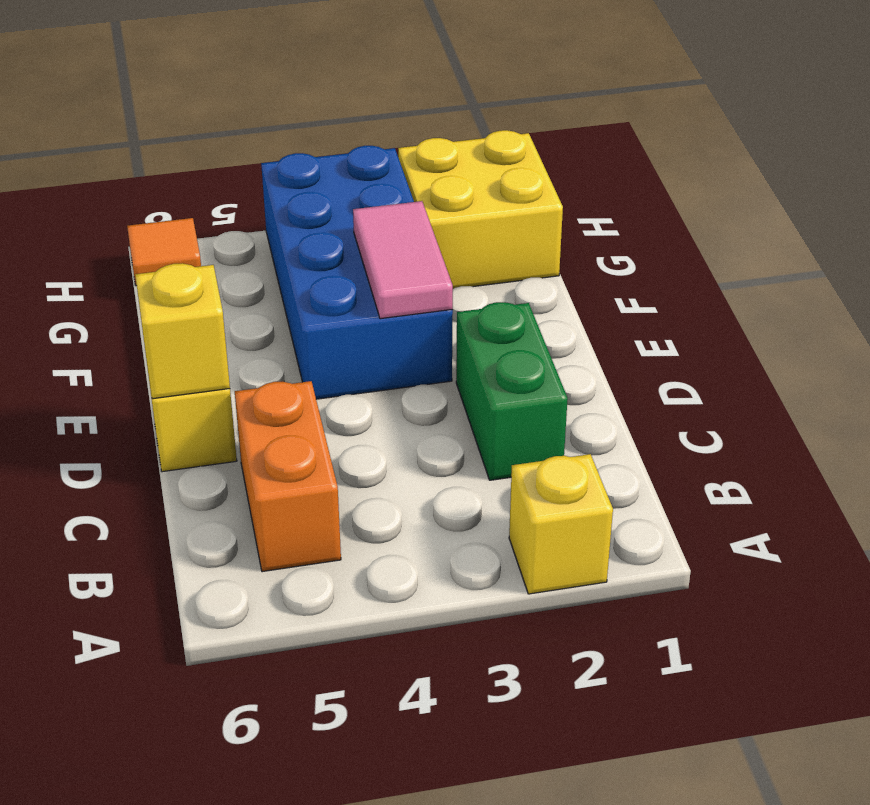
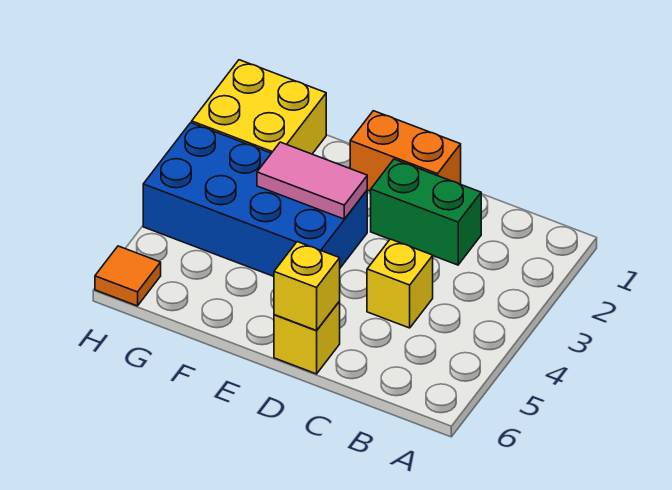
yellow brick A2 level 1 -> yellow brick C4 level 1
orange brick B5:C5 level 1 -> orange brick D1:E1 level 1

